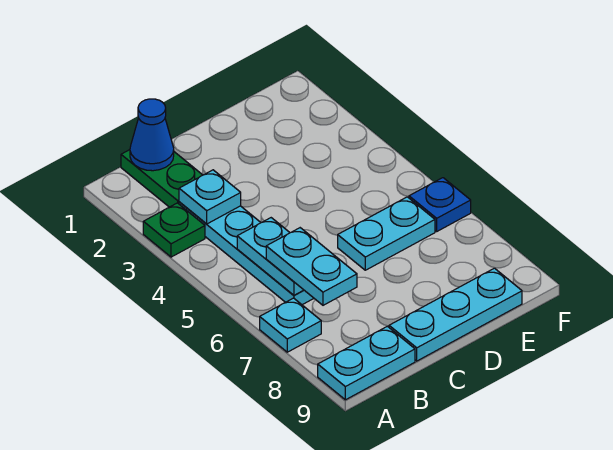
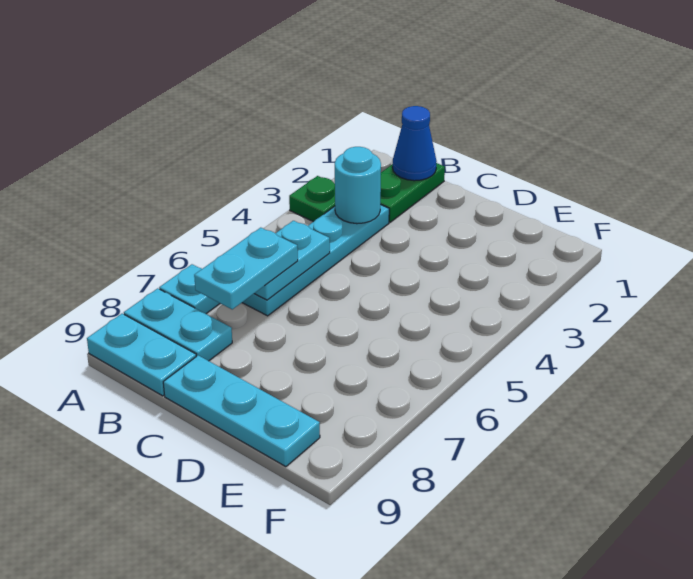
cyan plate B3 level 2 -> cyan round brick B3 level 2
cyan plate D6:E6 level 1 -> cyan plate A8:B8 level 1
blue plate F6 level 1 -> none

